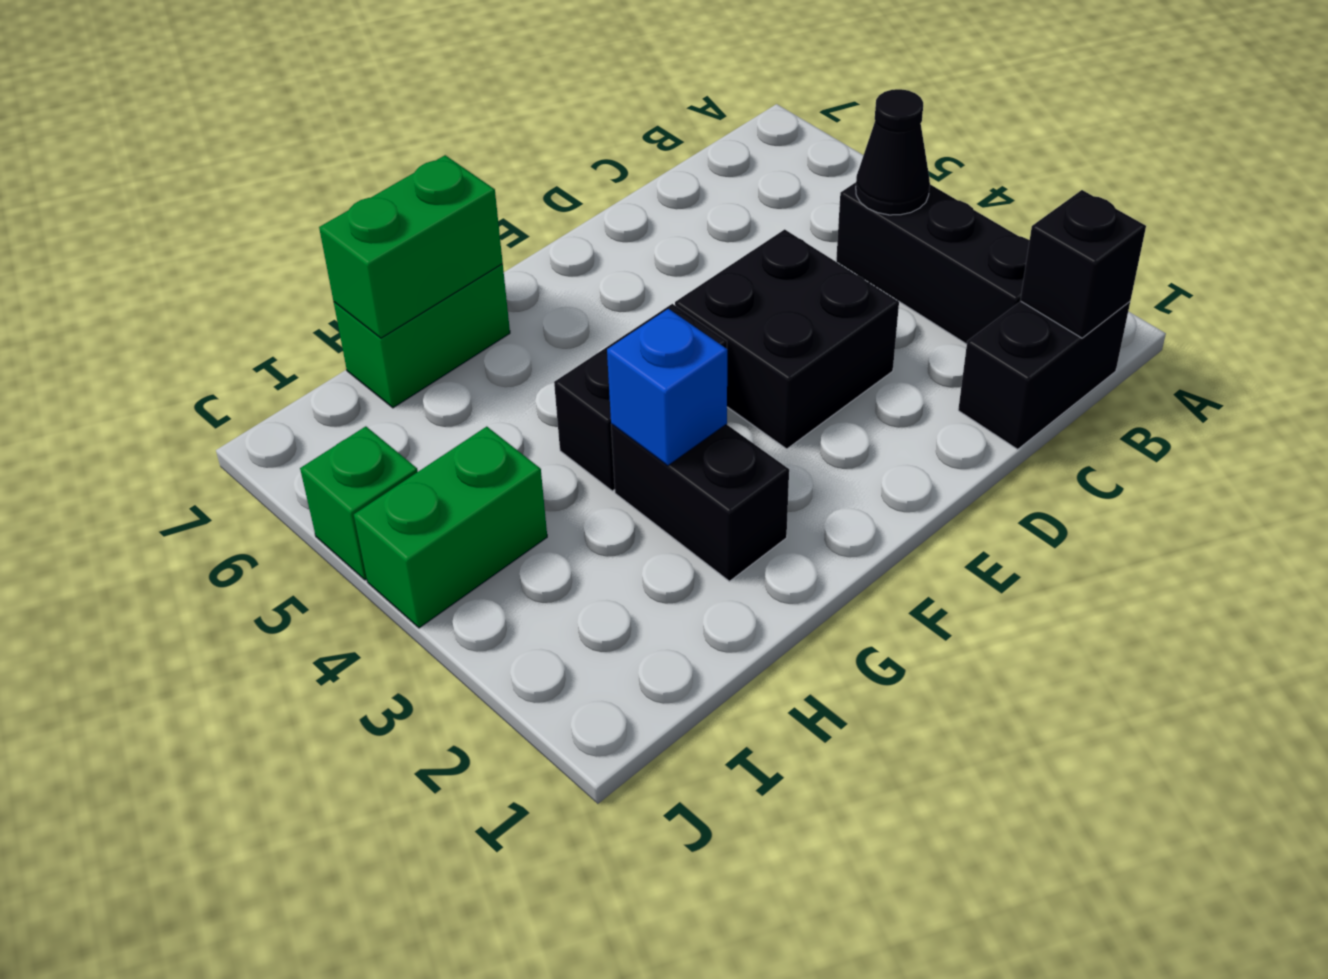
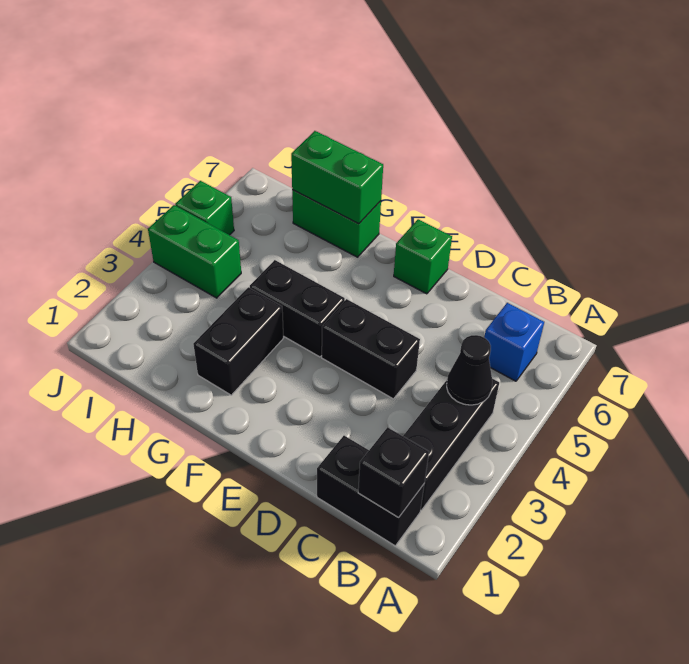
black brick D3:E4 level 1 -> black brick D4:E4 level 1
none -> green brick E7 level 1
blue brick G3 level 2 -> blue brick B6 level 1

